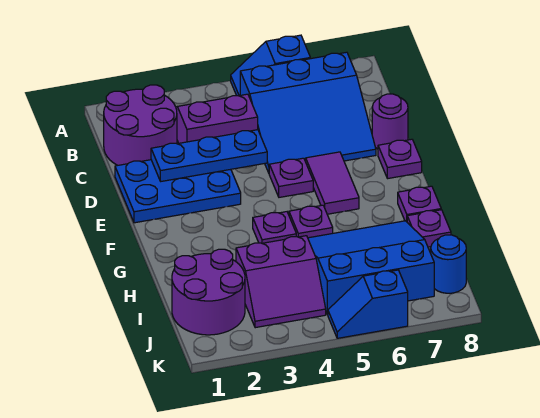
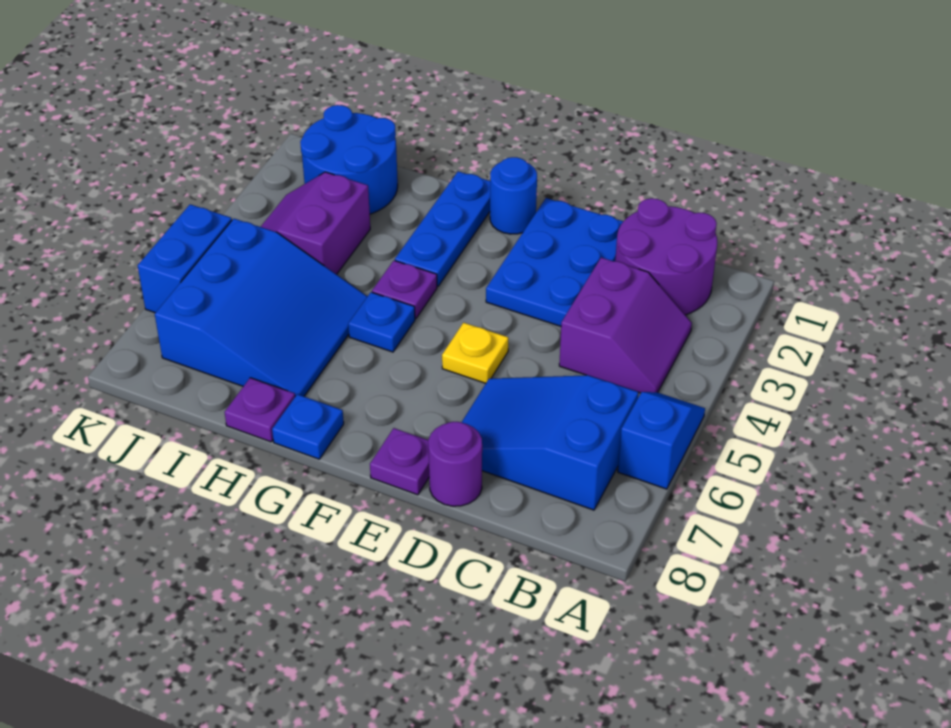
blue slope B5:D7 level 1 top B -> blue slope B6:D7 level 1 top B
blue plate D2:D4 level 2 -> blue plate G1:G3 level 1
purple plate E5 level 1 -> yellow plate E5 level 1
purple tile E6:F6 level 1 -> none
purple plate G5 level 1 -> blue plate G5 level 1
purple plate G8 level 1 -> blue plate G8 level 1
purple round brick I1:J2 level 1 -> blue round brick I1:J2 level 1
blue round brick J8 level 1 -> blue round brick F1 level 1
blue slope K5:K6 level 1 top 6 -> blue brick K5:K6 level 1

